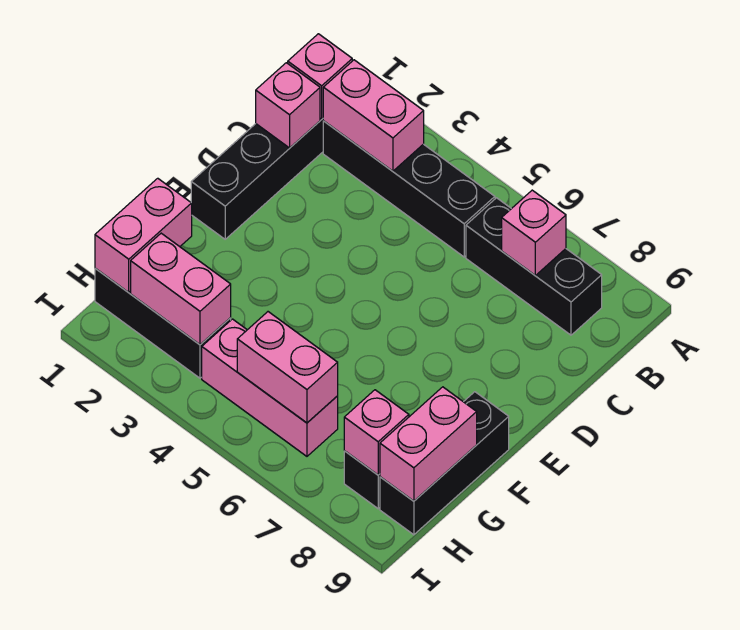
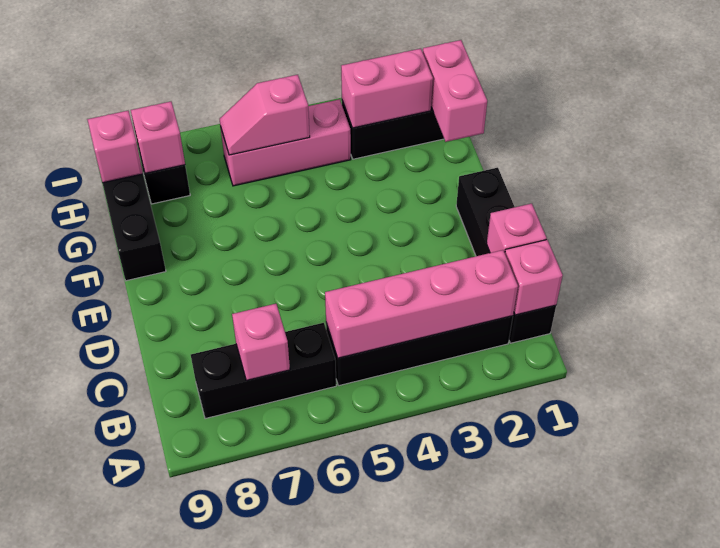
pink brick B2:B3 level 2 -> pink brick B2:B5 level 2
pink brick G9:H9 level 2 -> pink brick H9 level 2
pink brick H5:H6 level 2 -> pink slope H5:H6 level 2 top 5

